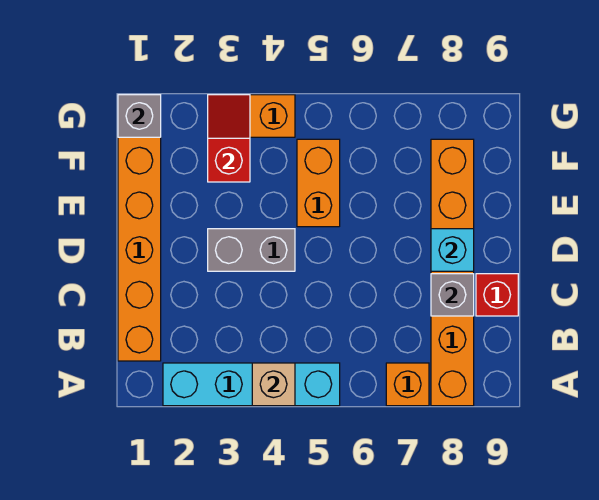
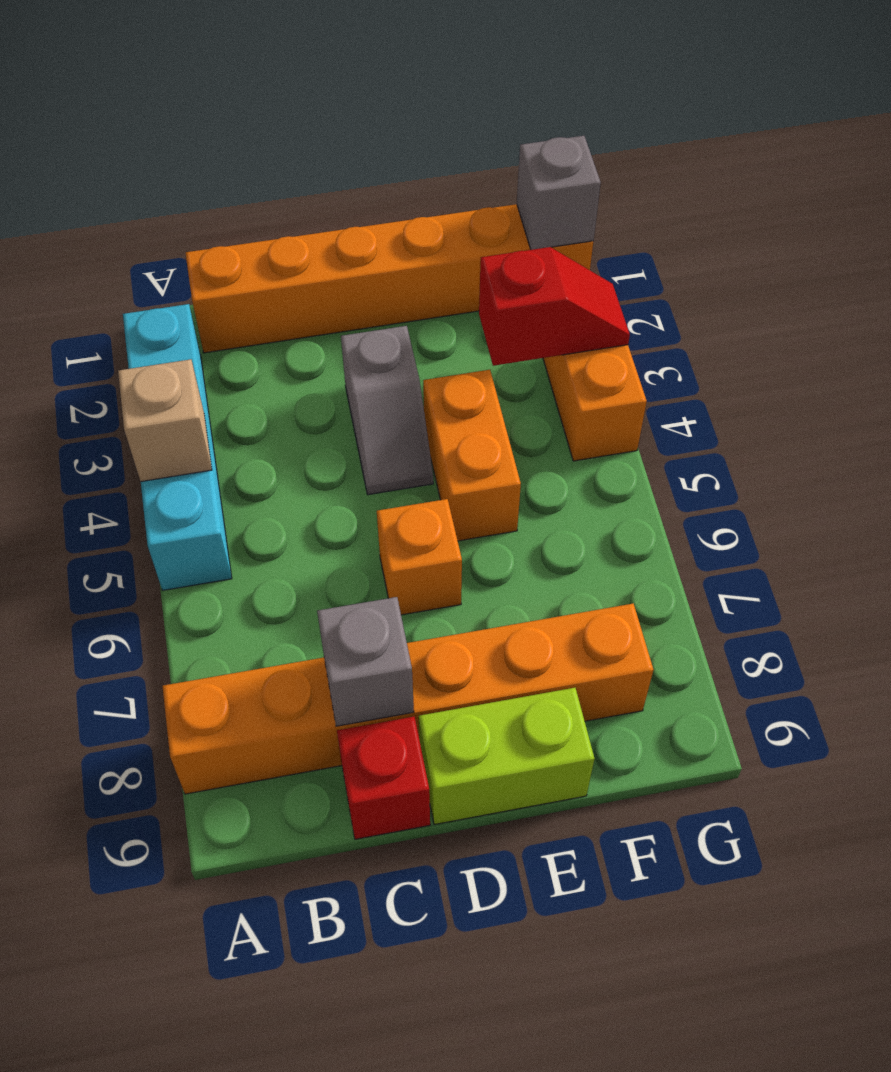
orange brick A7 level 1 -> orange brick D6 level 1
grey brick D3:D4 level 1 -> grey slope D3:D4 level 1 top 3
cyan brick D8 level 2 -> none
none -> lime brick D9:E9 level 1
orange brick E5:F5 level 1 -> orange brick E4:E5 level 1

